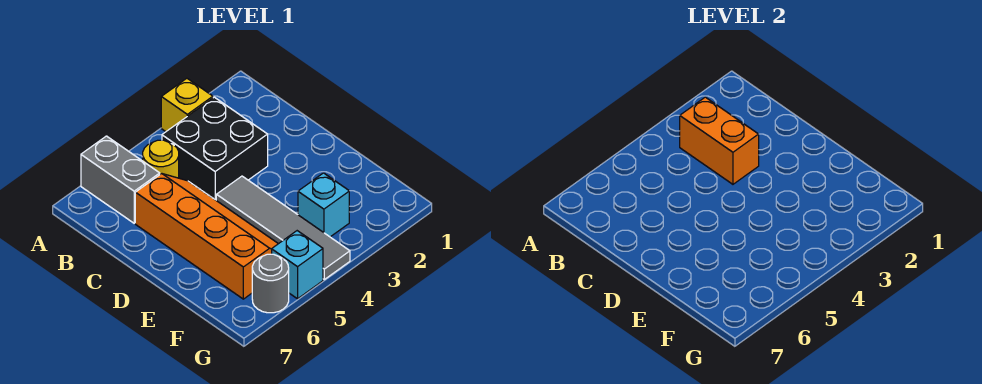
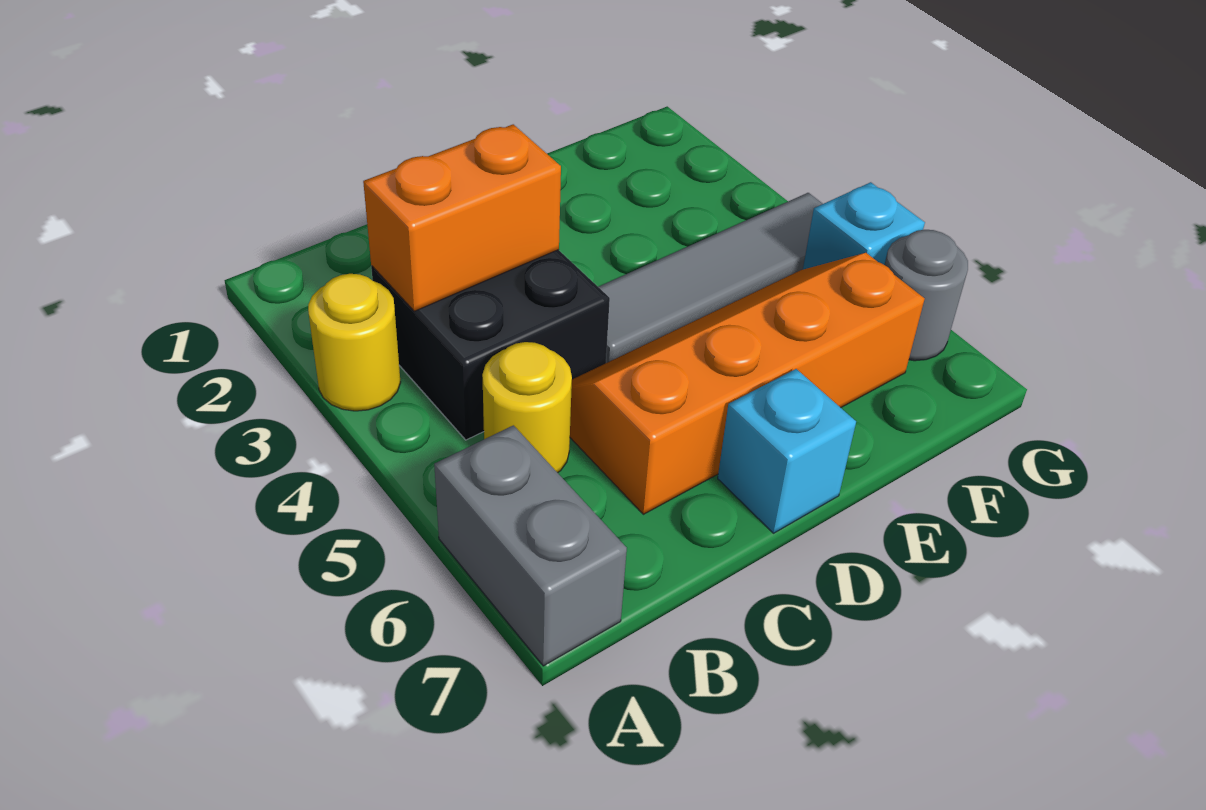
yellow brick A3 level 1 -> yellow round brick A3 level 1
grey brick A6:B6 level 1 -> grey brick A6:A7 level 1
cyan brick F3 level 1 -> cyan brick D7 level 1

